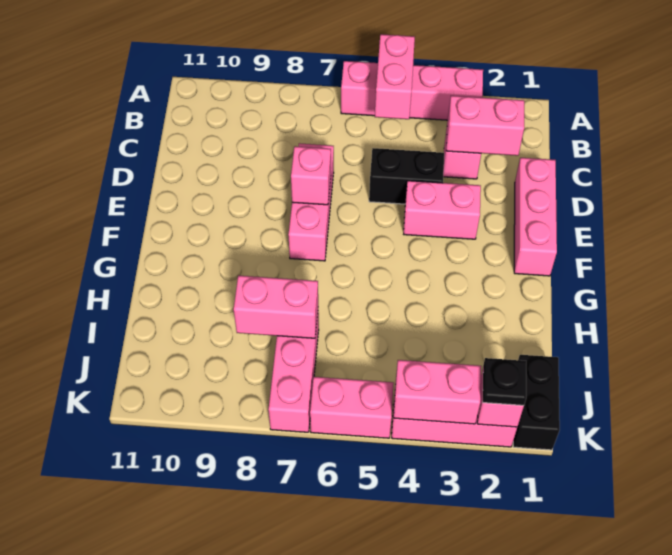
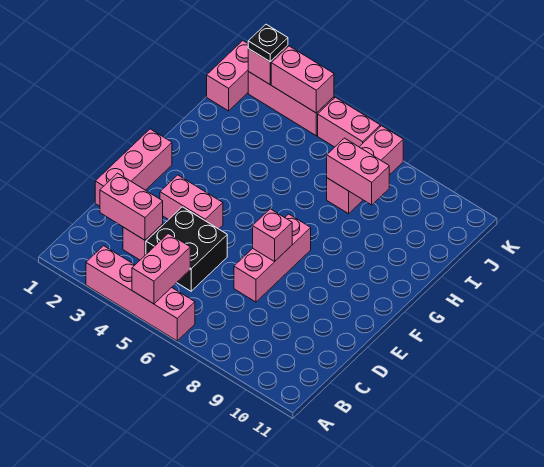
black brick D4:D5 level 1 -> black brick C4:D5 level 1
black brick J1:K1 level 1 -> pink brick J1:K1 level 1

